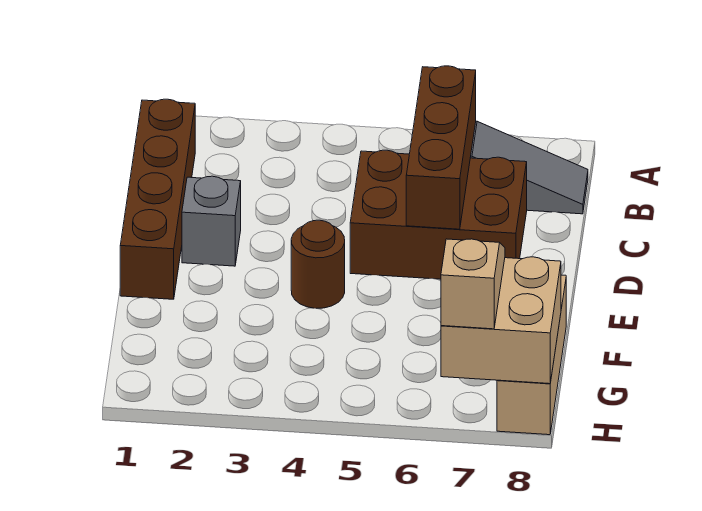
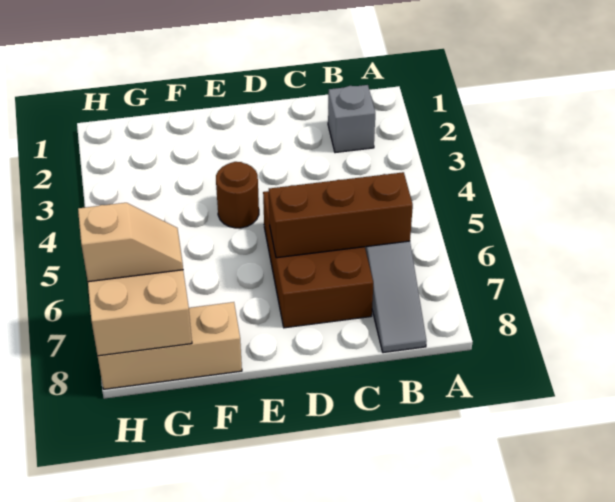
brown brick B1:E1 level 1 -> none
grey brick D2 level 1 -> grey brick B2 level 1

